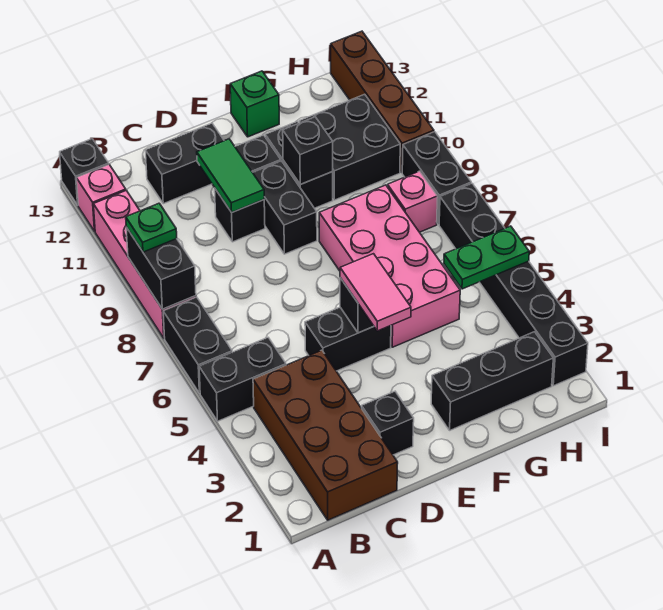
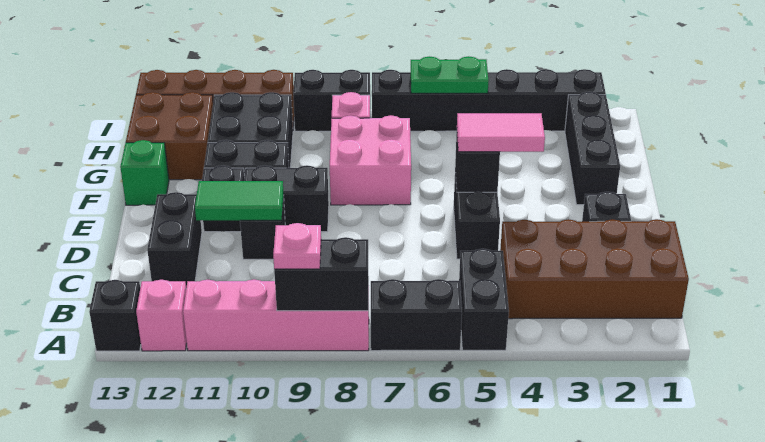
green plate A9 level 3 -> pink plate A9 level 3
pink brick F5:G8 level 1 -> pink brick F7:G8 level 1
black brick F10 level 2 -> none
none -> brown brick G12:H13 level 1
green plate H5:I5 level 2 -> green plate I5:I6 level 2

